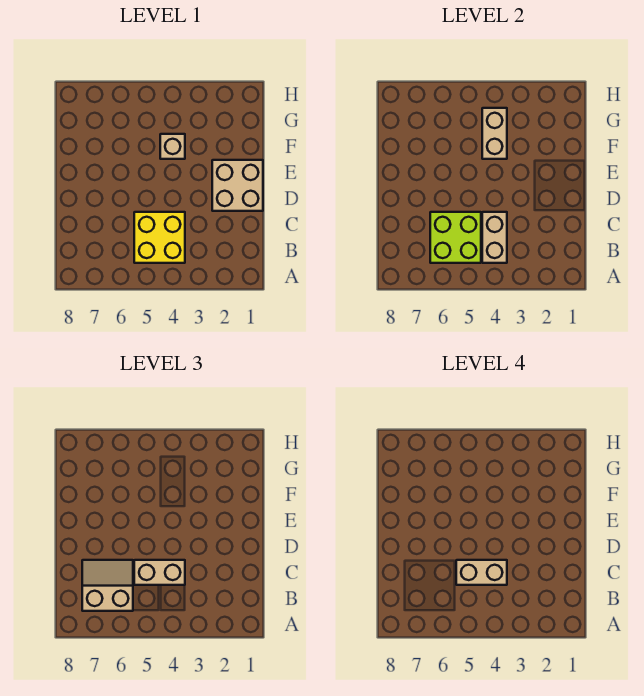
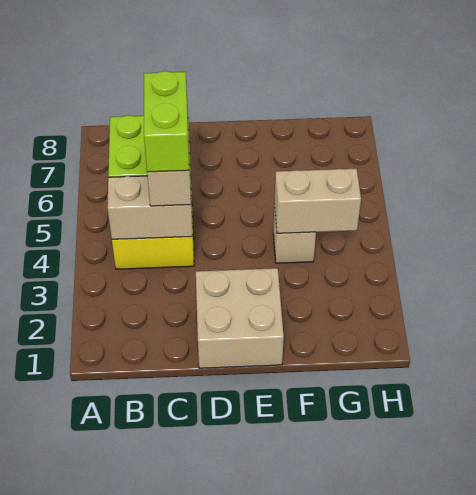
tan slope B6:C7 level 3 top B -> none
tan brick C4:C5 level 4 -> lime brick C4:C5 level 4

